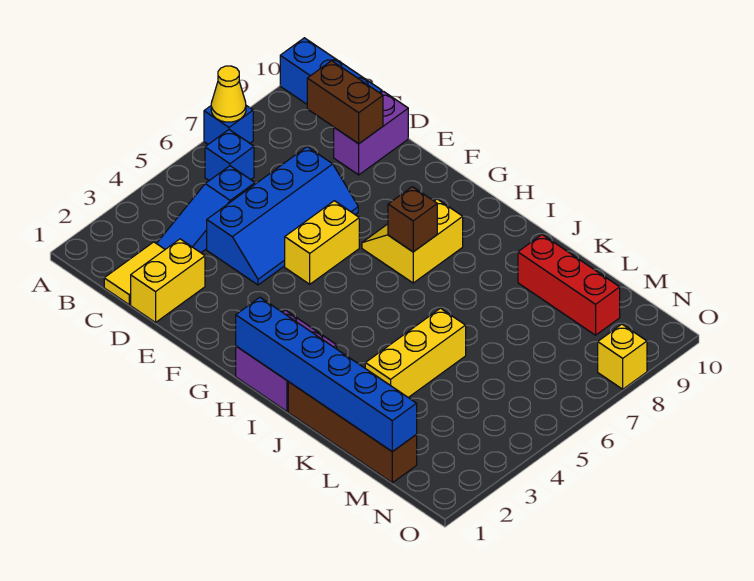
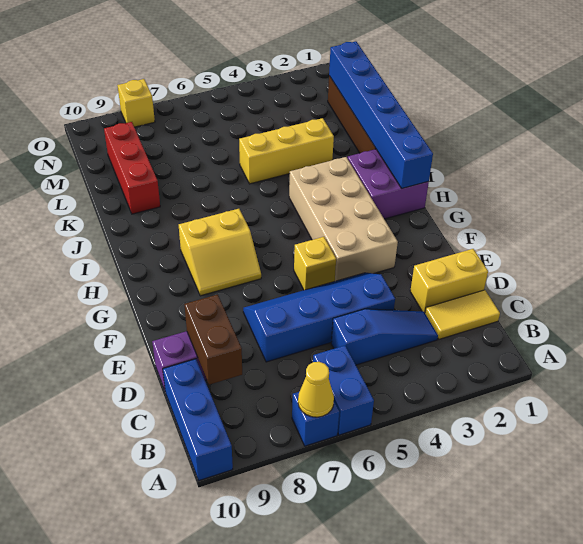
blue brick B6 level 1 -> blue brick A6:B6 level 1
none -> tan brick F3:I4 level 1
yellow brick F5:F6 level 1 -> yellow brick F5 level 1
brown brick H7 level 2 -> none

